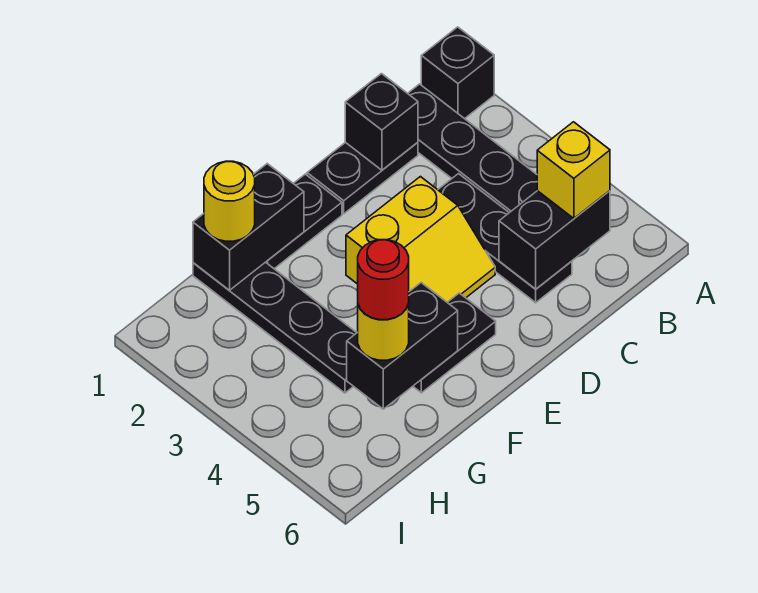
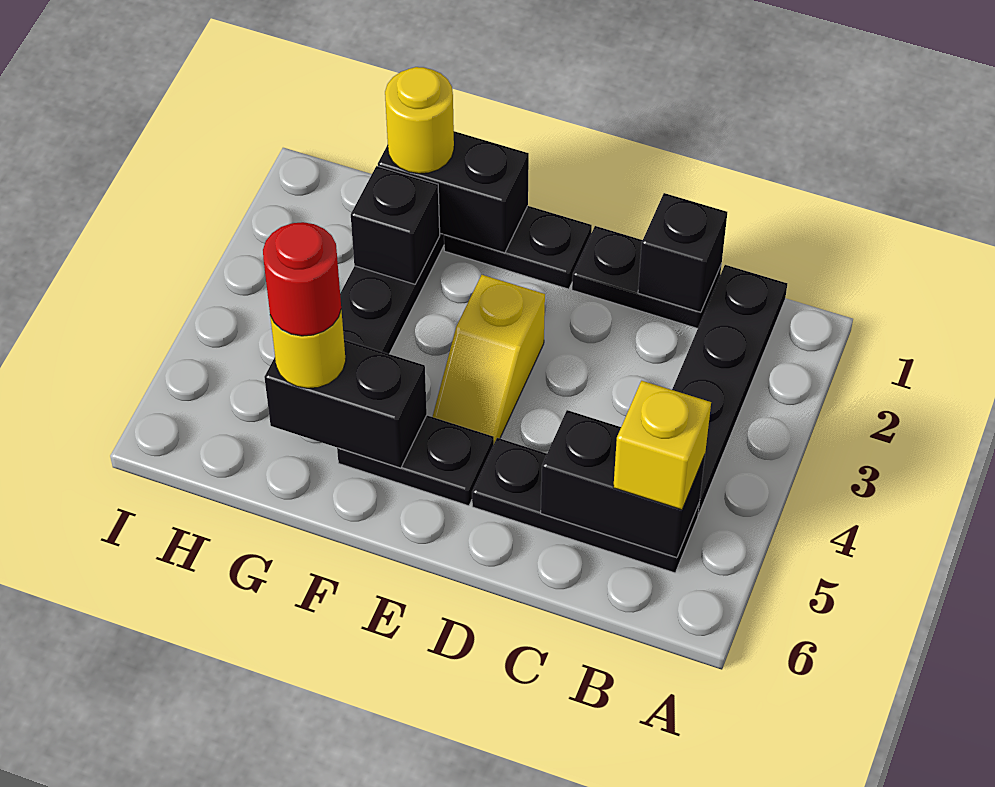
black brick A1 level 1 -> black brick G2 level 2
black plate C3:C5 level 1 -> black plate B5:D5 level 1
yellow slope D3:E4 level 1 top 3 -> yellow slope E3:E4 level 1 top 3

